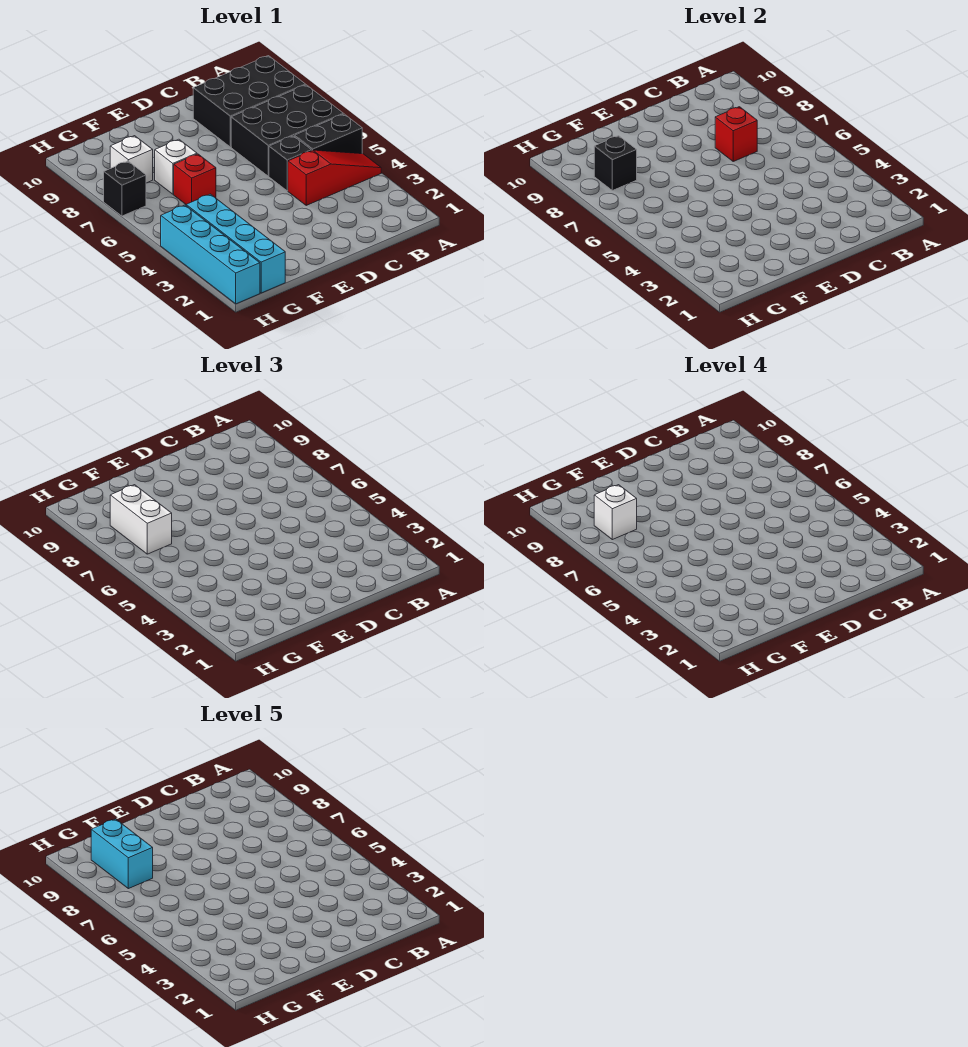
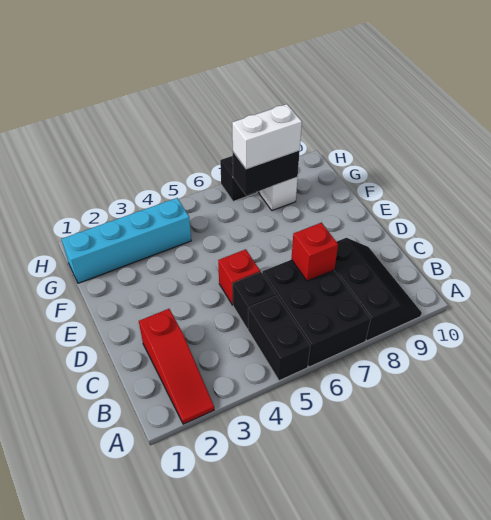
red slope A4:C4 level 1 top C -> red slope A2:C2 level 1 top C
black brick A8:C9 level 1 -> black slope A8:C9 level 1 top 8
red brick F6 level 1 -> red brick D5 level 1
white brick F7 level 1 -> none
black brick G8 level 2 -> black brick G7:G8 level 2
white brick G8 level 4 -> none
cyan brick G8:G9 level 5 -> none
cyan brick H1:H4 level 1 -> none

